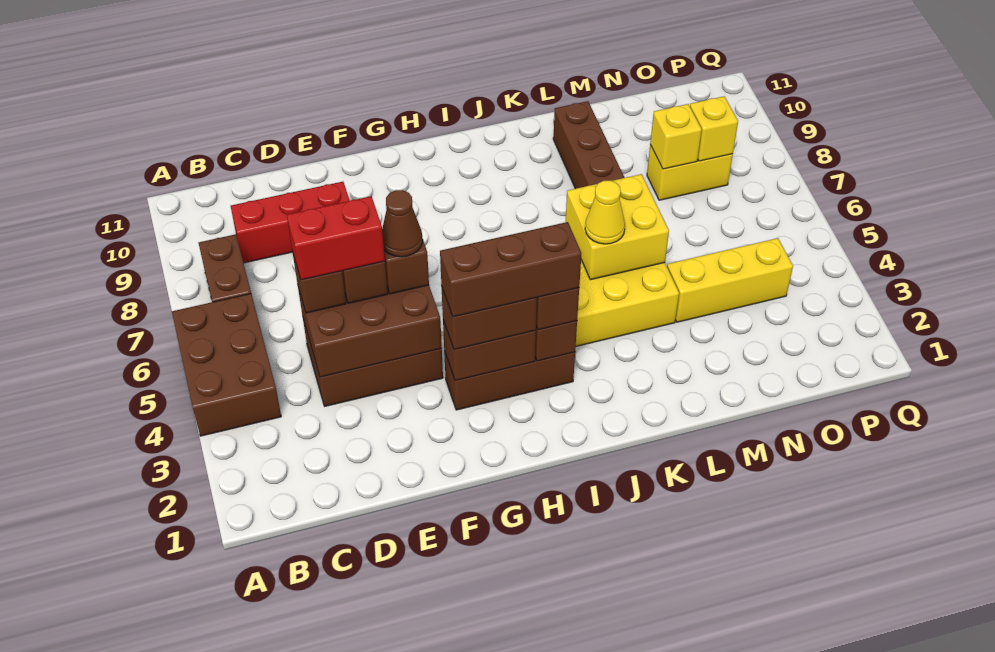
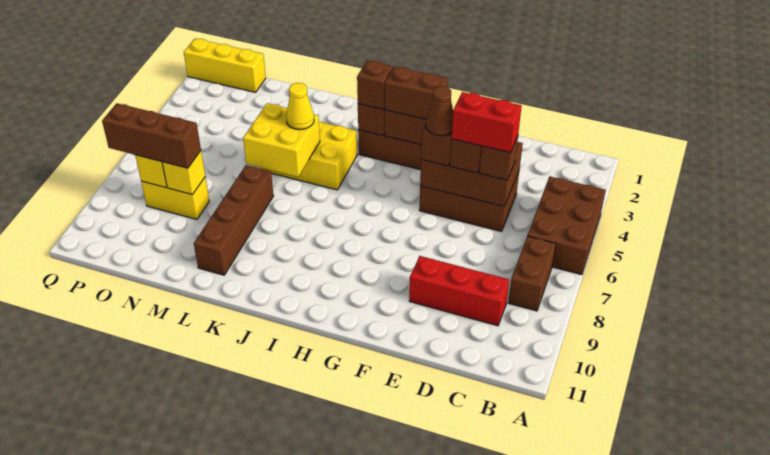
brown brick G3:I3 level 4 -> brown brick N8:P8 level 3
yellow brick M4:O4 level 1 -> yellow brick O1:Q1 level 1

